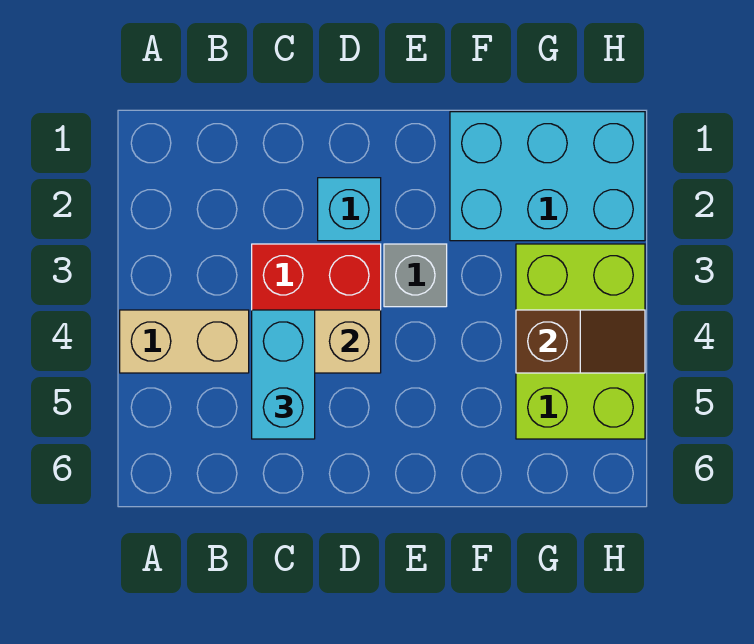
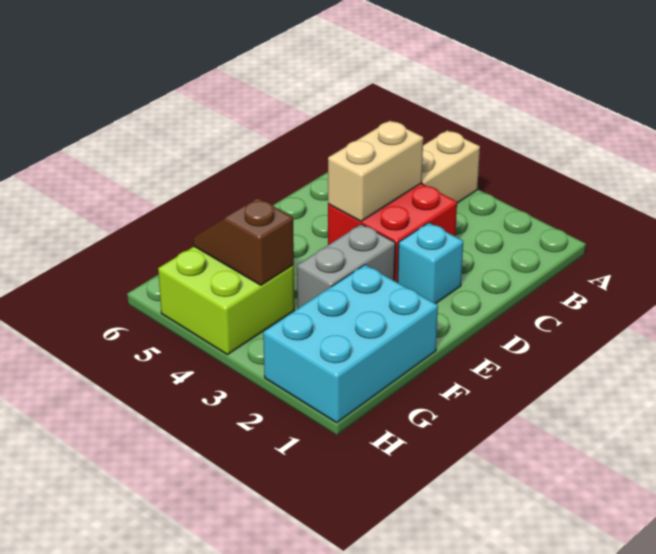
cyan brick C4:C5 level 3 -> none
grey brick E3 level 1 -> grey brick E3:F3 level 1
lime brick G3:H5 level 1 -> lime brick G4:H5 level 1
brown slope G4:H4 level 2 top G -> brown slope G4:G5 level 2 top 4

